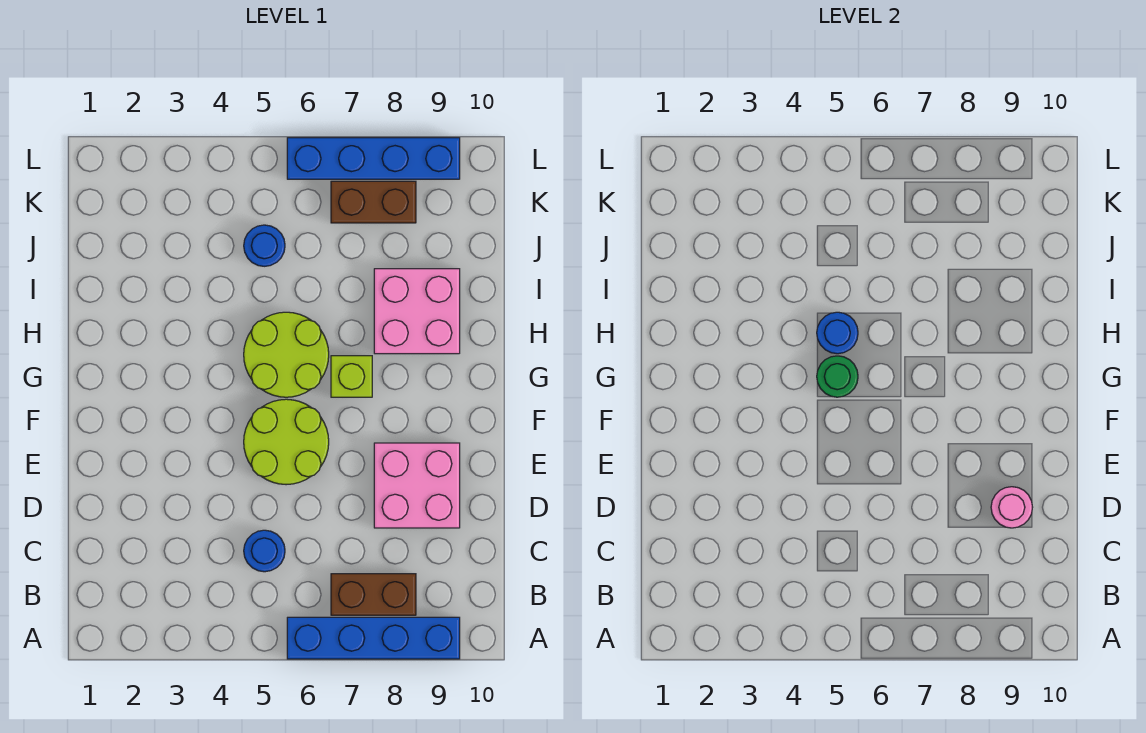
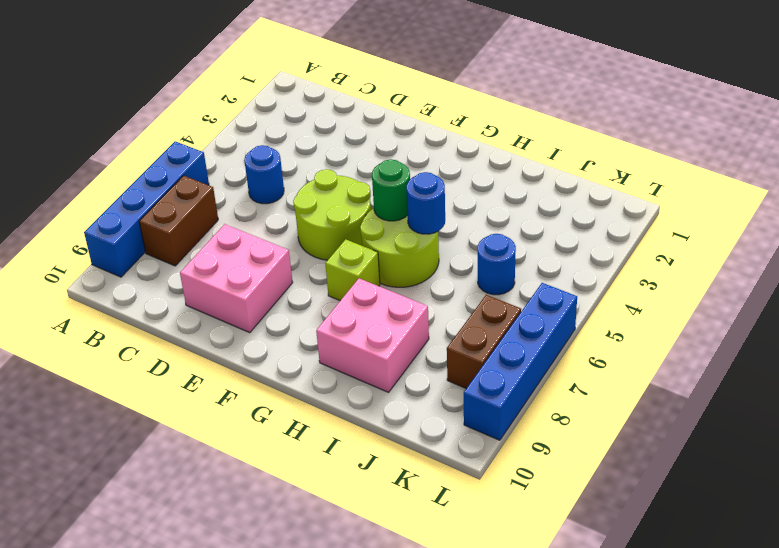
pink round brick D9 level 2 -> none

